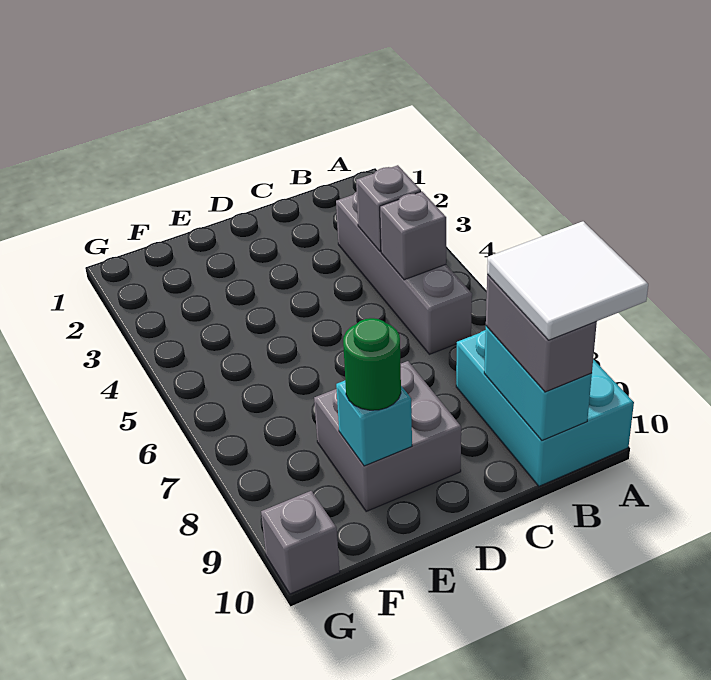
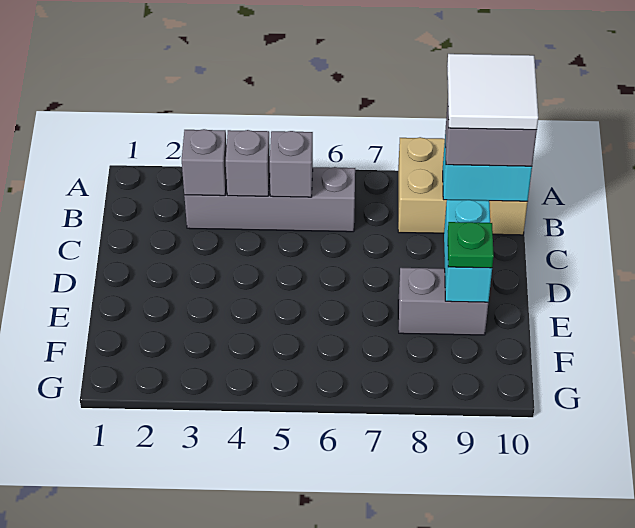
cyan brick A8:B10 level 1 -> tan brick A8:B10 level 1
grey brick D8:E9 level 1 -> grey brick E8:E9 level 1
cyan brick E9 level 2 -> cyan brick D9:E9 level 2
green round brick E9 level 3 -> green plate E9 level 3
grey brick G10 level 1 -> grey brick B3 level 2

